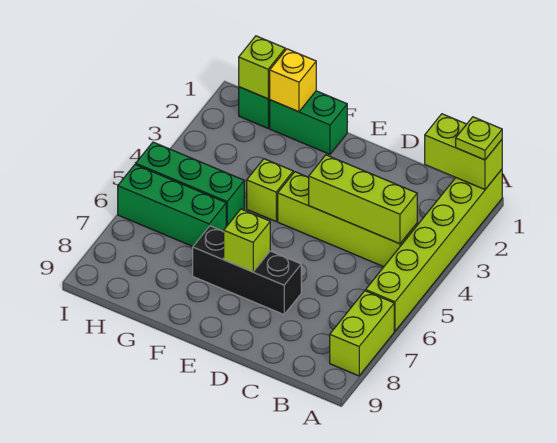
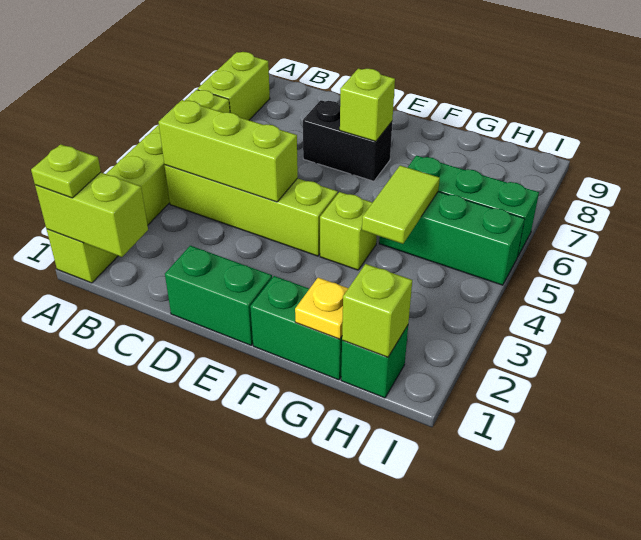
none -> green brick D1:E1 level 1
black brick D7:F7 level 1 -> black brick D7:E7 level 1
yellow brick G1 level 2 -> yellow plate G1 level 2
none -> lime tile G4:G5 level 2

